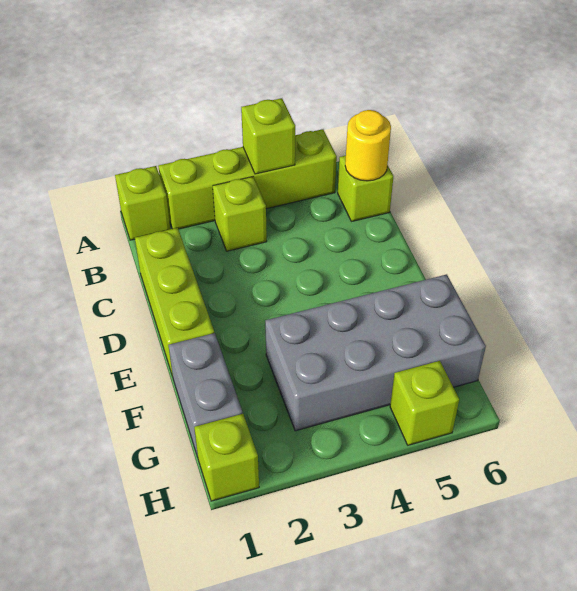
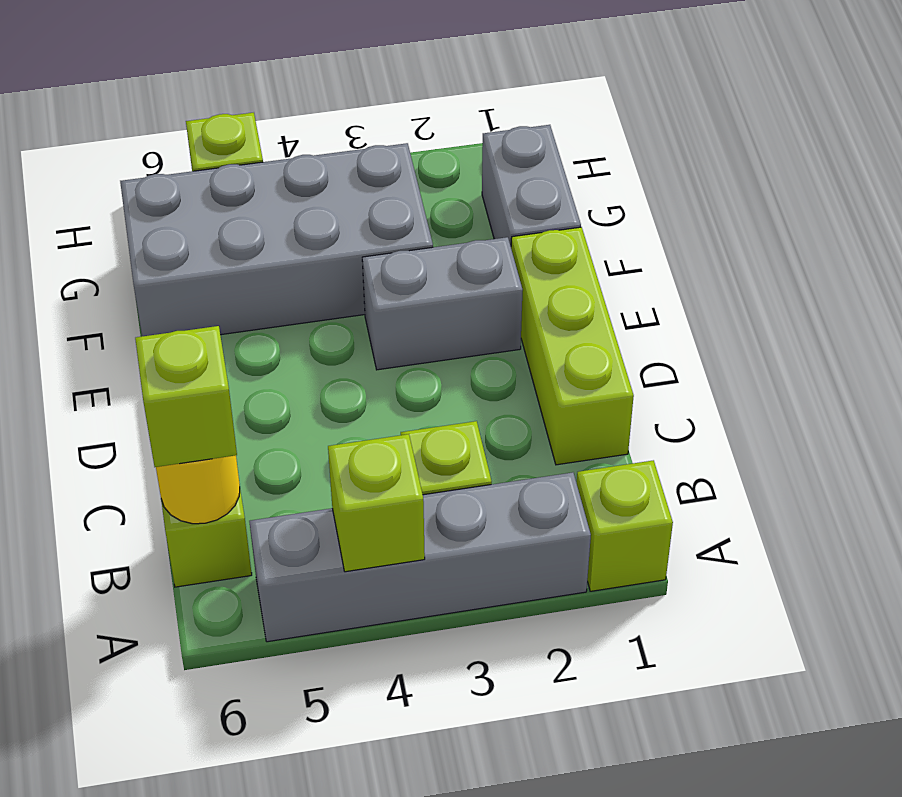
lime brick A2:A5 level 1 -> grey brick A2:A5 level 1
none -> grey brick E2:E3 level 1
lime brick H1 level 1 -> lime brick B6 level 3

